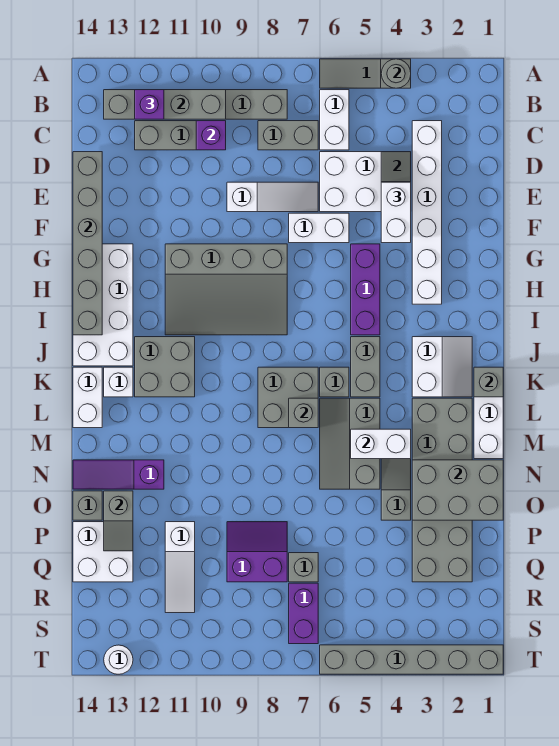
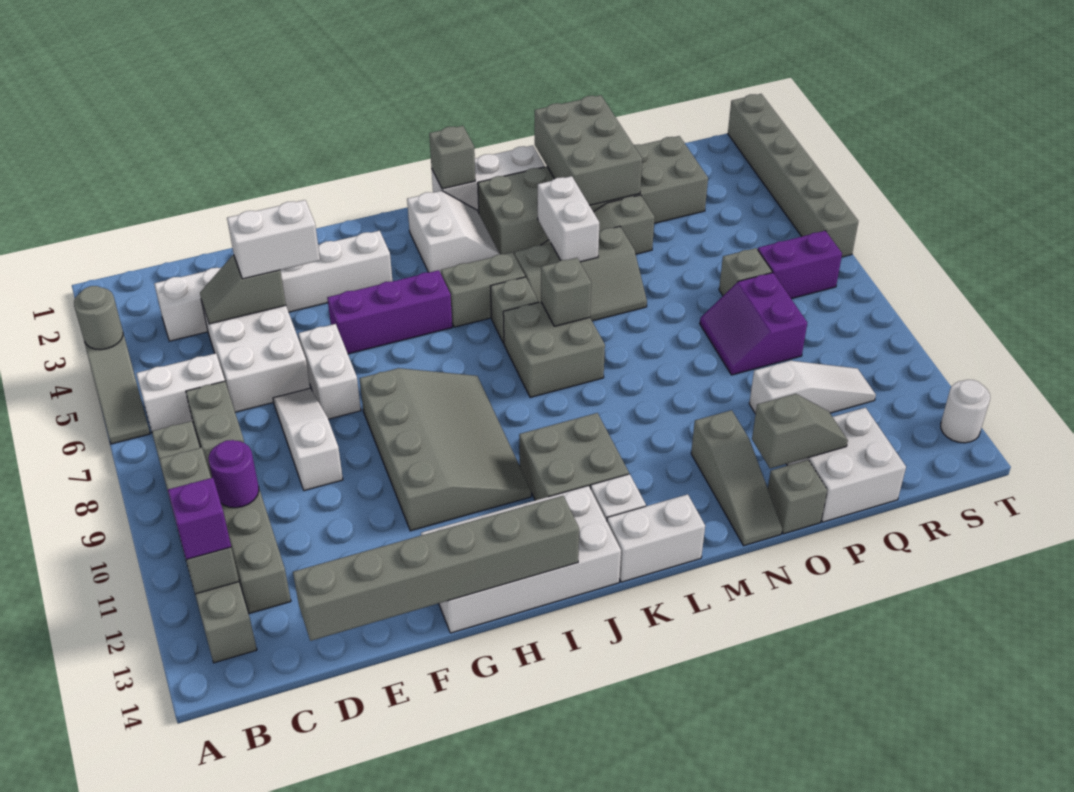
purple brick C10 level 2 -> purple round brick C10 level 2
white slope J2:K3 level 1 top 3 -> white slope J2:K3 level 1 top J
purple slope N12:N14 level 1 top 12 -> grey slope N12:N14 level 1 top 12

